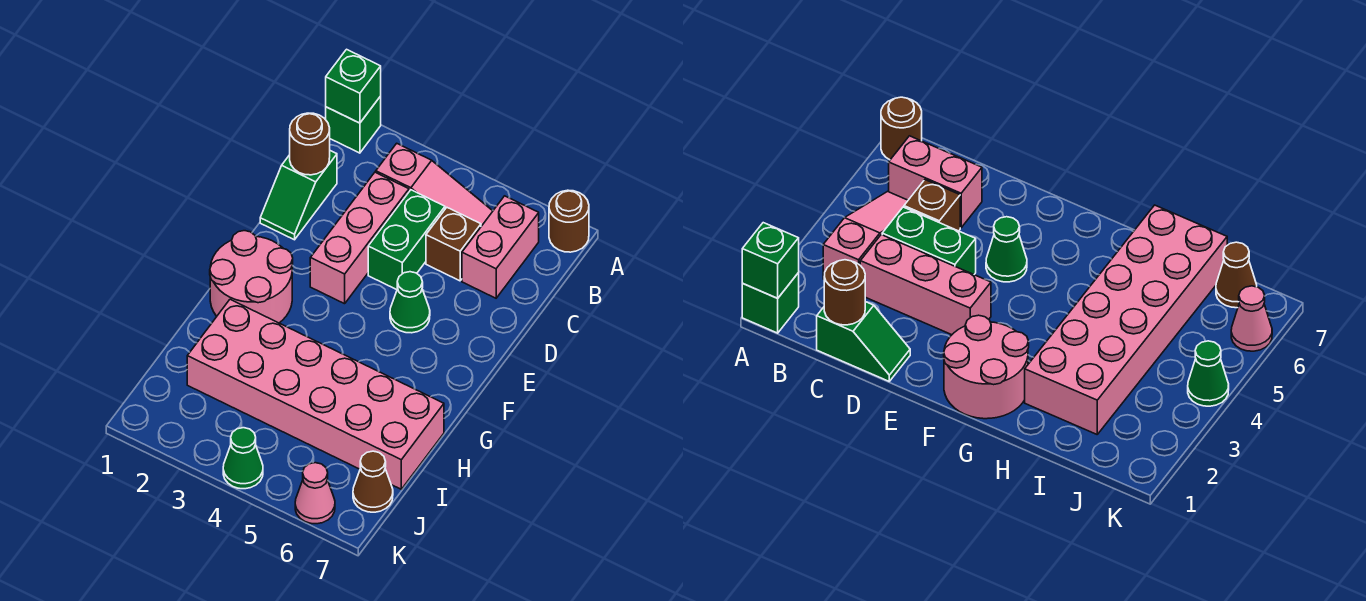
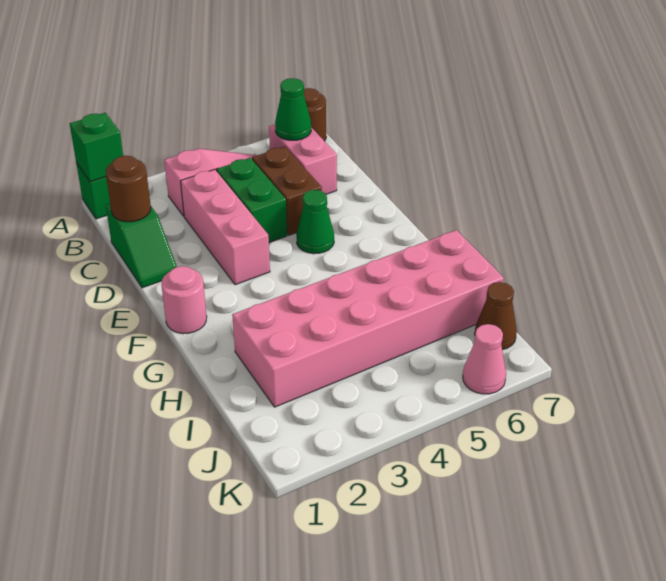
brown brick C5 level 1 -> brown brick C5:D5 level 1
pink round brick F1:G2 level 1 -> pink round brick F1 level 1
green cone K4 level 1 -> green cone B6 level 2

